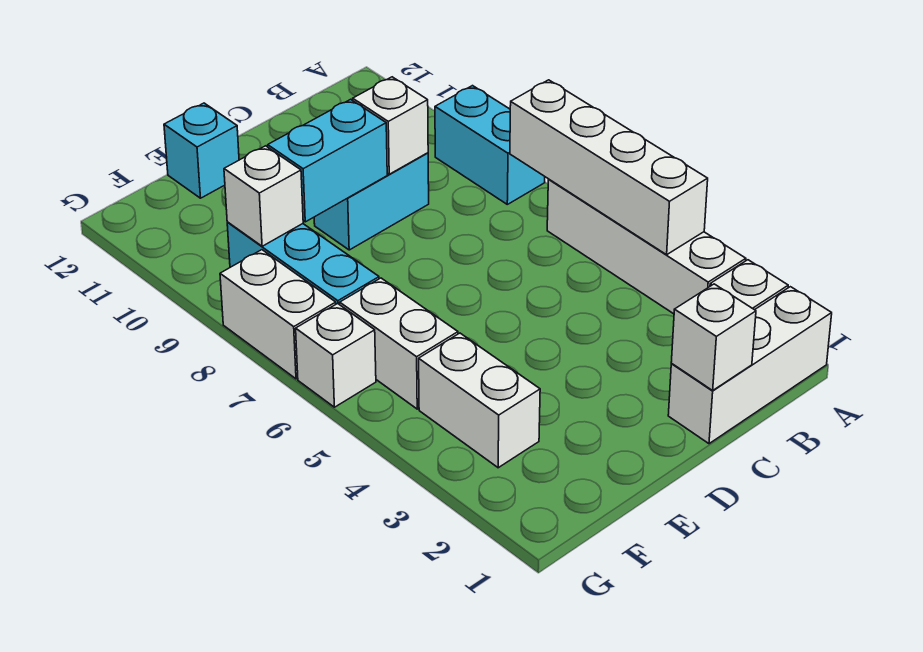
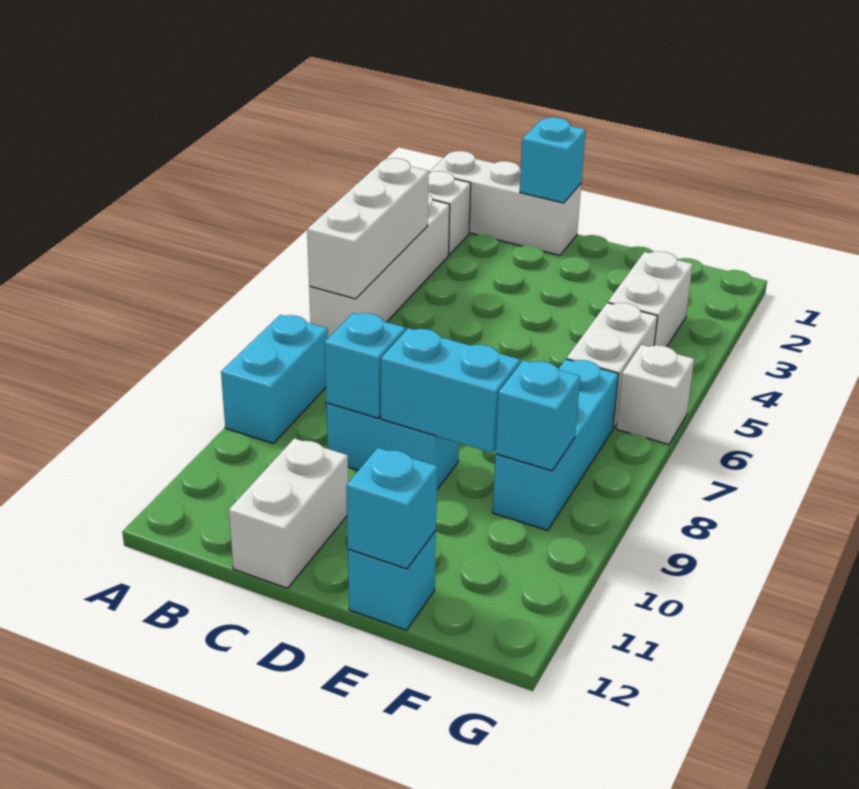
white brick A4:A7 level 2 -> white brick A4:A6 level 2
white brick C1 level 2 -> cyan brick C1 level 2
white brick C9 level 2 -> cyan brick C9 level 2
none -> cyan brick E12 level 2
white brick F9 level 2 -> cyan brick F9 level 2
white brick G7:G8 level 1 -> white brick C11:C12 level 1

